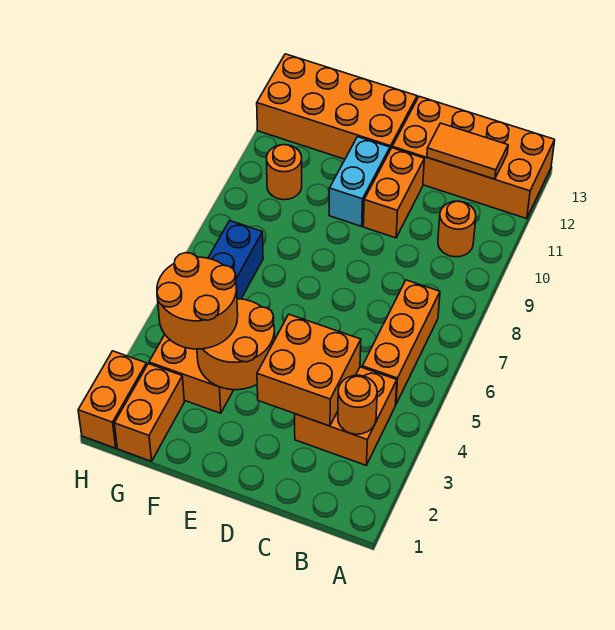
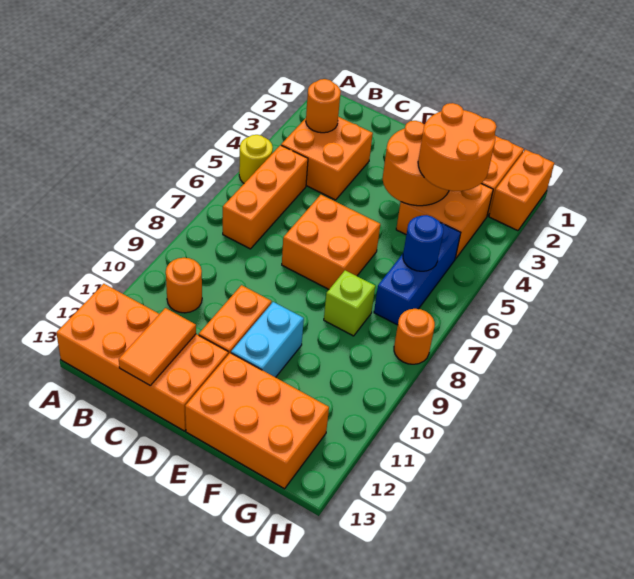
none -> yellow round brick A5 level 1
orange tile B12:C12 level 2 -> orange tile C12:C13 level 2
orange brick C3:D4 level 2 -> orange brick D6:E7 level 1
orange brick E12:H13 level 1 -> orange brick E12:G13 level 1
none -> lime brick F8 level 1
none -> blue round brick G6 level 2
orange round brick G10 level 1 -> orange round brick H8 level 1

